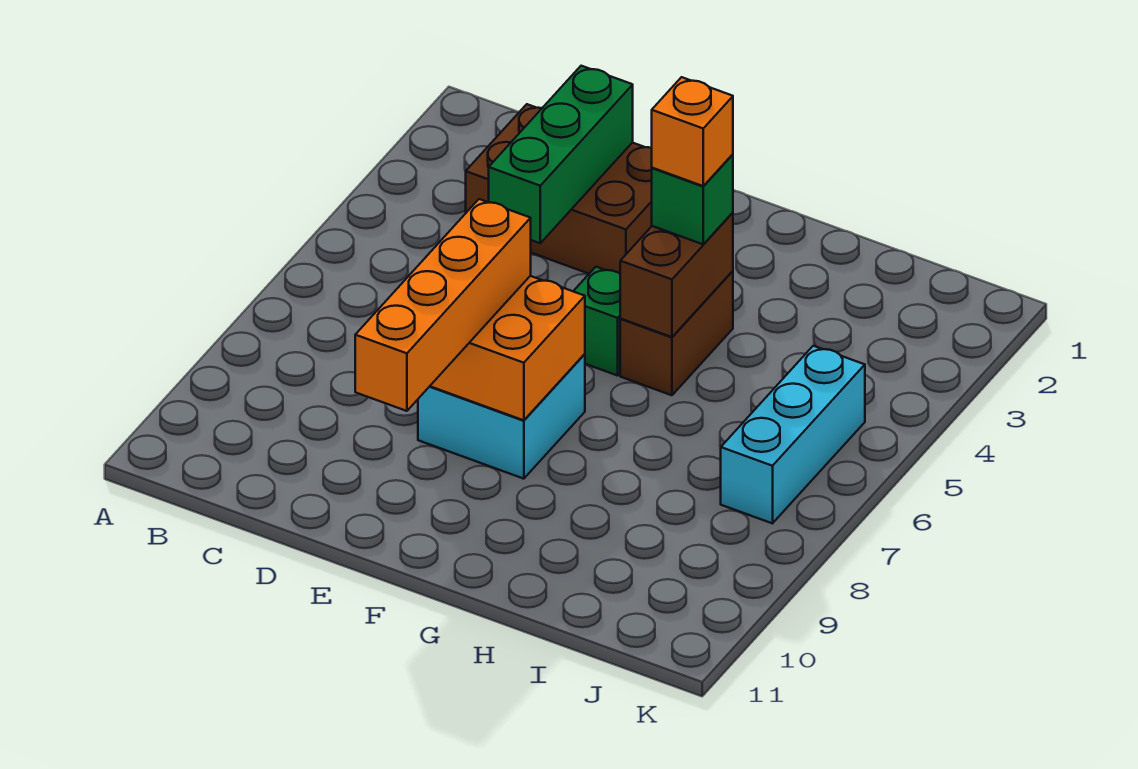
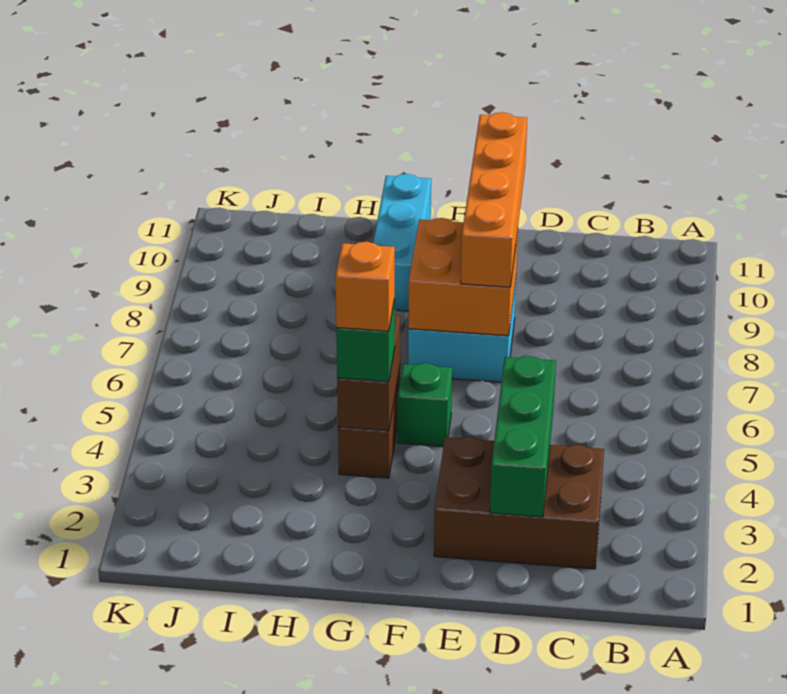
cyan brick J5:J7 level 1 -> cyan brick G9:G11 level 1

